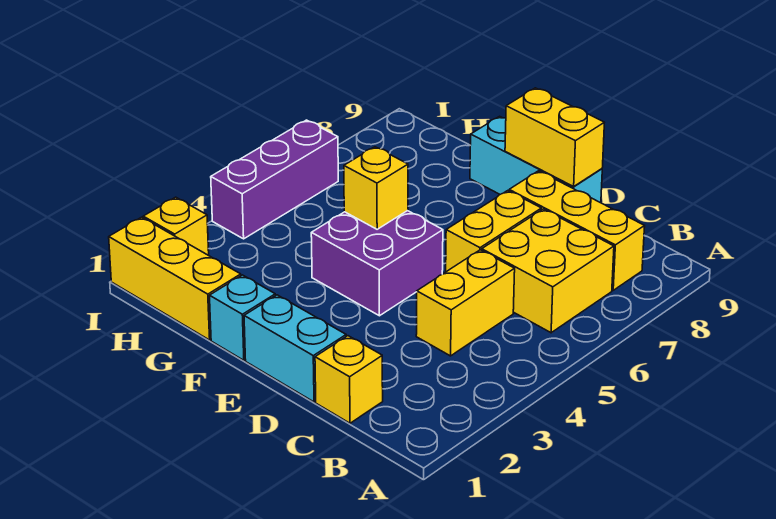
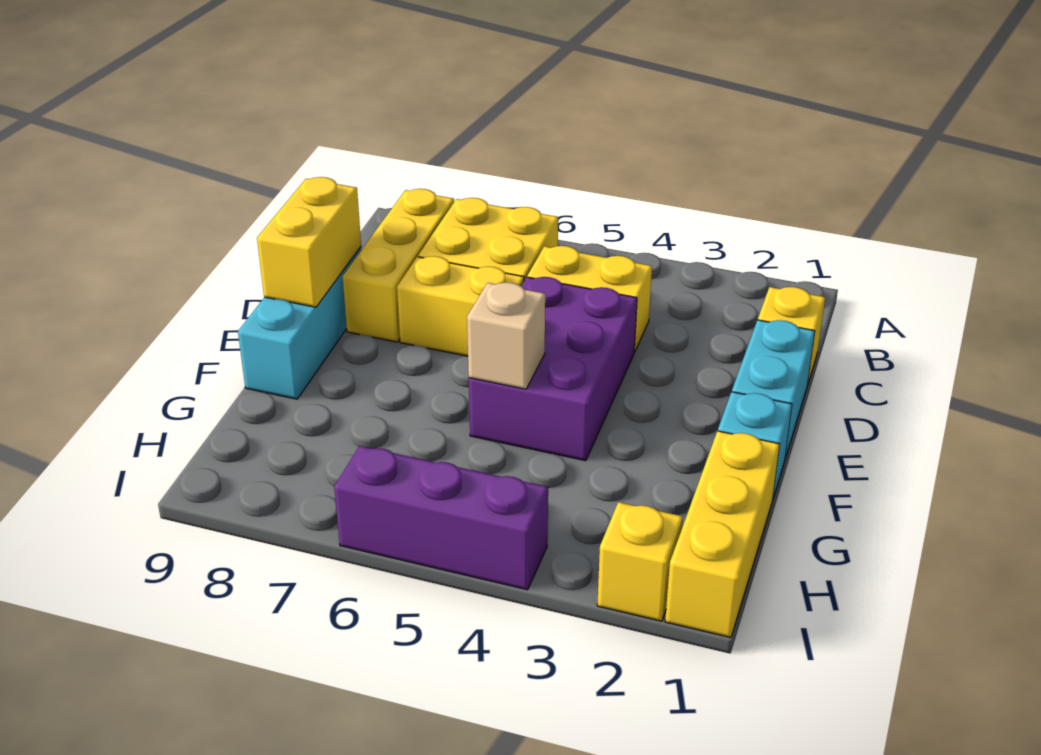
purple brick E4:F5 level 1 -> purple brick D4:F5 level 1
yellow brick F5 level 2 -> tan brick F5 level 2

